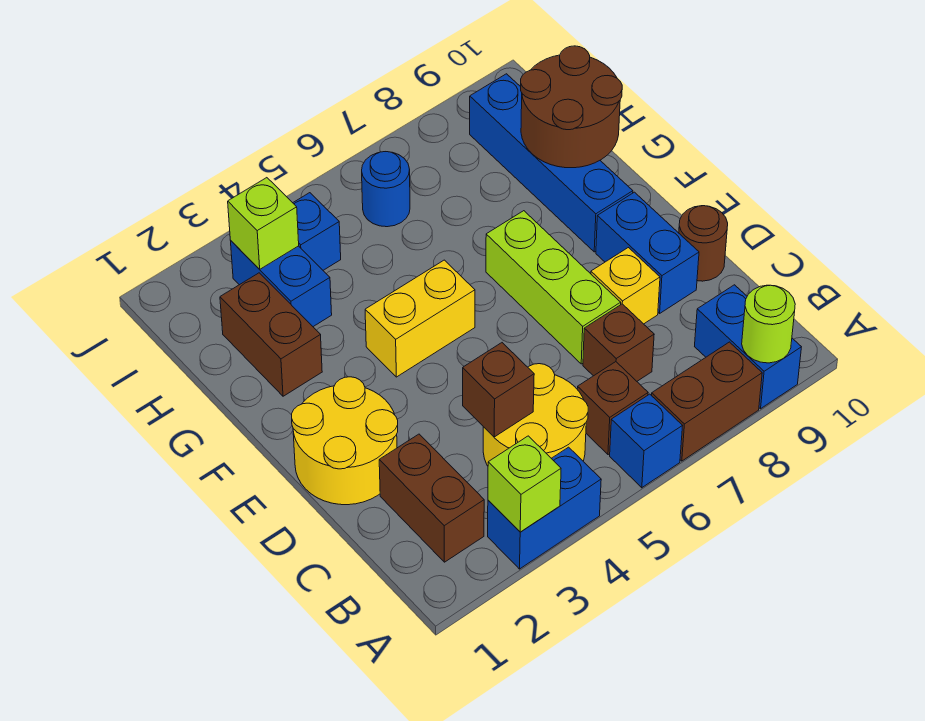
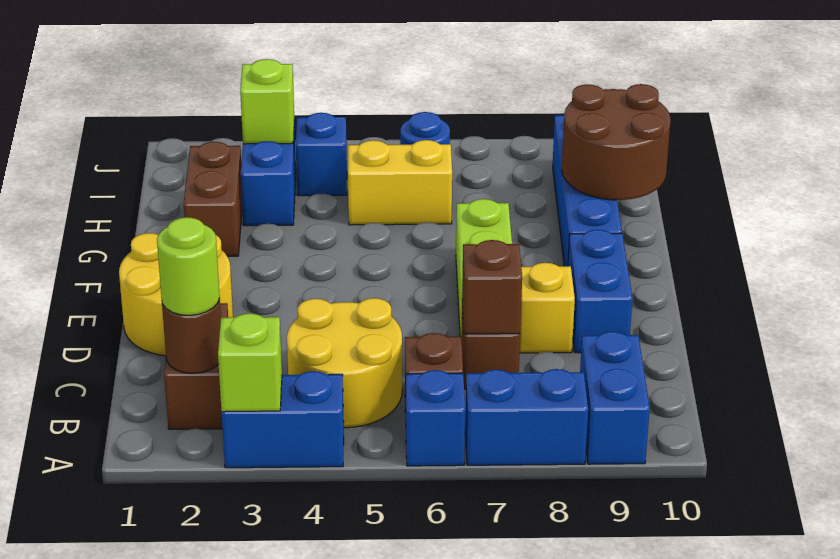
brown brick A7:A8 level 1 -> blue brick A7:A8 level 1
lime round brick A9 level 2 -> lime round brick B2 level 3
brown brick C4 level 2 -> brown brick C7 level 2
brown round brick D10 level 1 -> brown round brick B2 level 2
yellow brick F4:F5 level 1 -> yellow brick H5:H6 level 1

